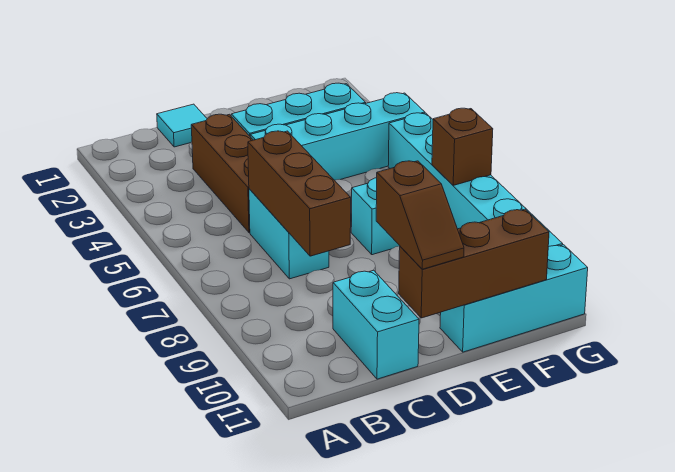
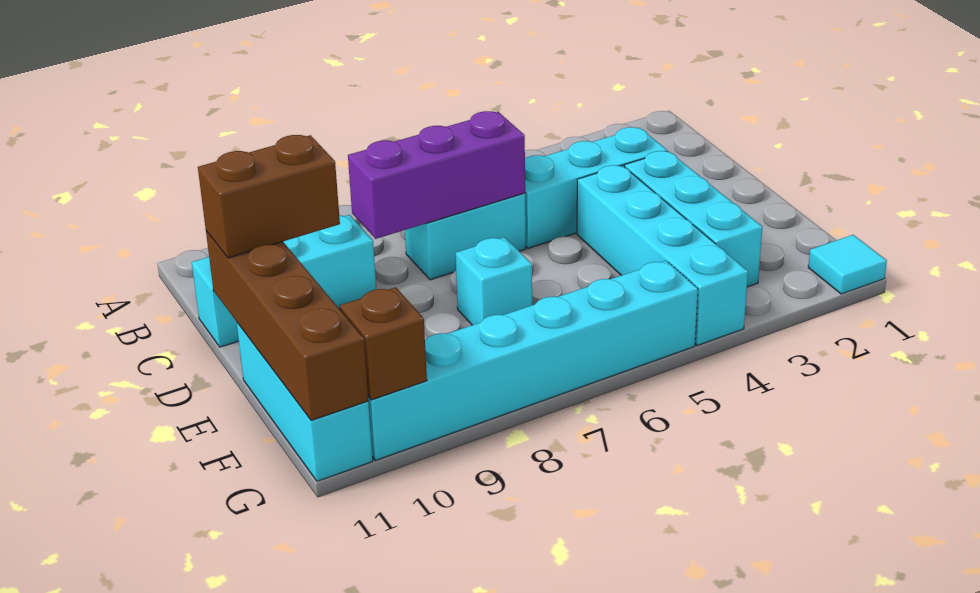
cyan tile C1 level 1 -> cyan tile G1 level 1
brown brick C3:C5 level 1 -> cyan brick C3:C5 level 1
brown brick C6:C8 level 2 -> purple brick C6:C8 level 2
cyan brick C10:C11 level 1 -> cyan brick C9:C11 level 1
brown slope D10:D11 level 3 top 10 -> brown brick D10:D11 level 3
brown brick D11:F11 level 2 -> brown brick D11:G11 level 2
brown brick G7 level 2 -> brown brick G10 level 2

